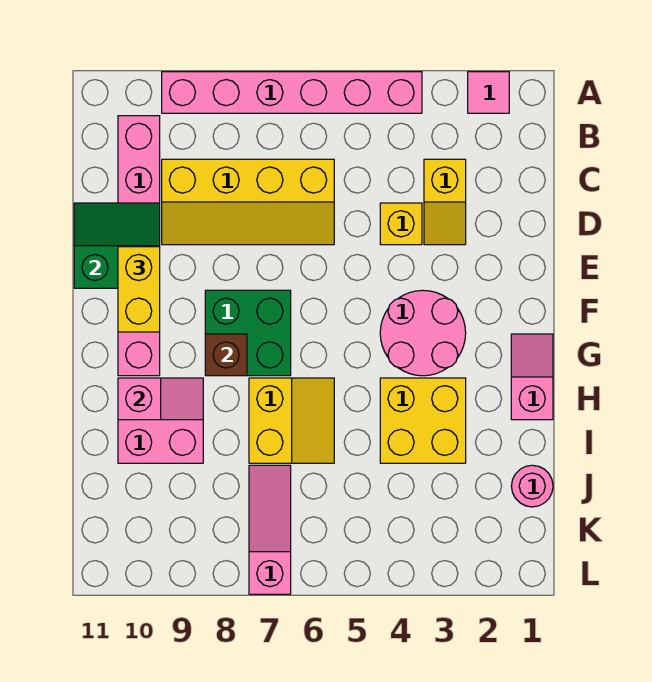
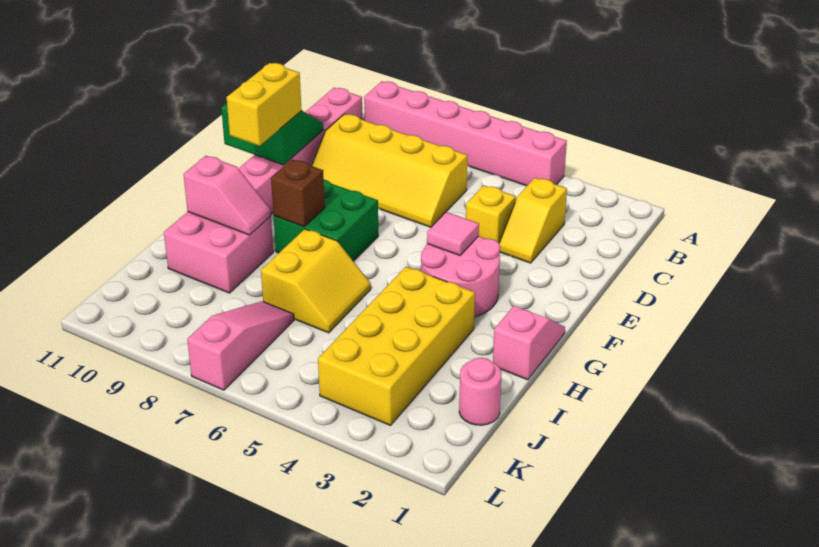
pink tile A2 level 1 -> pink tile F4 level 2
yellow brick H3:I4 level 1 -> yellow brick H3:K4 level 1

